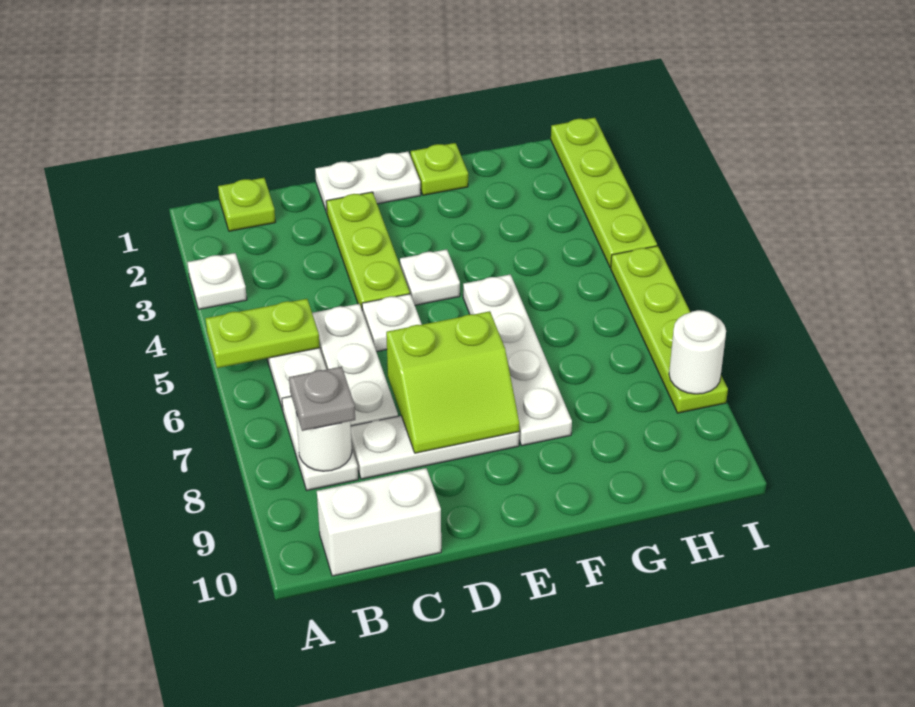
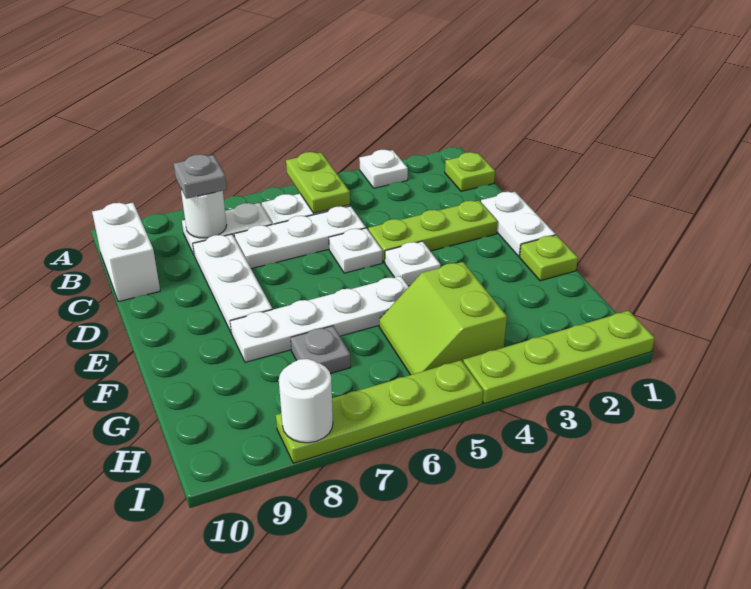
lime slope D7:E8 level 2 top 7 -> lime slope G4:H5 level 1 top 4
none -> grey plate G7 level 1

